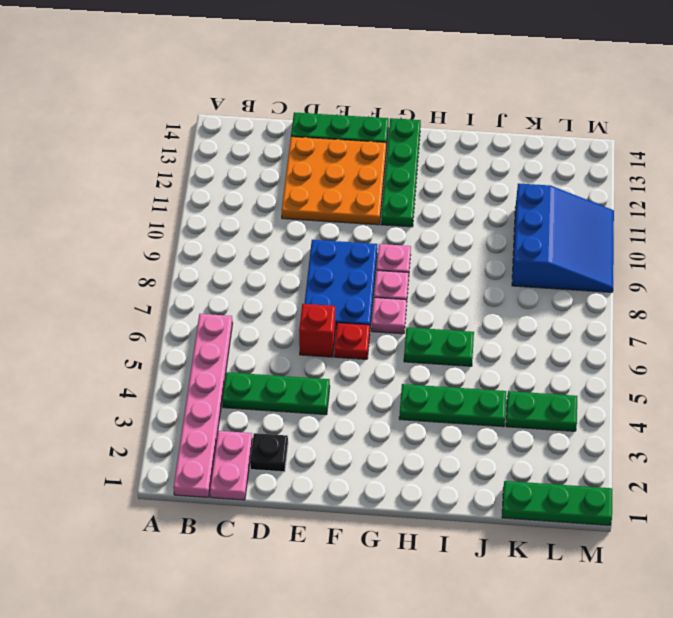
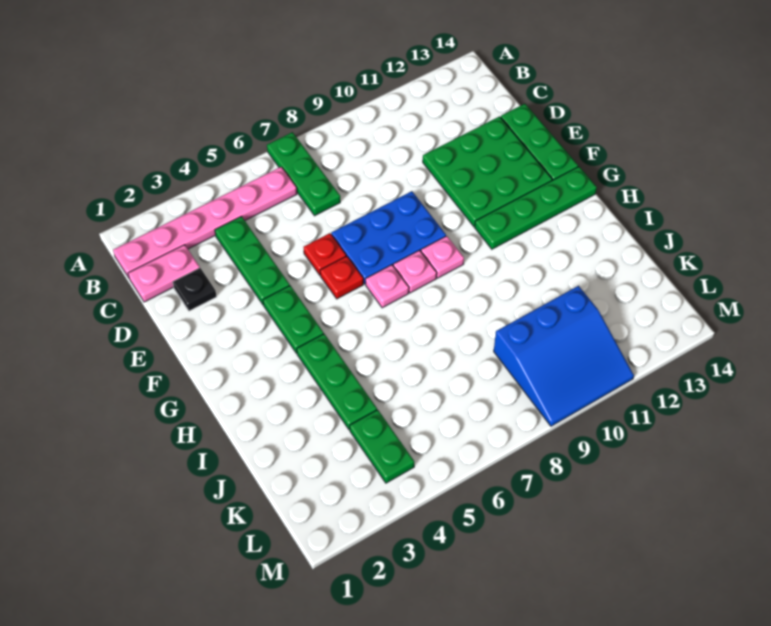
orange plate D11:F13 level 1 -> green plate D11:F13 level 1
red brick E6 level 1 -> red plate E6 level 1
green plate H6:I6 level 1 -> green plate F4:G4 level 1
green plate K1:M1 level 1 -> green plate A7:C7 level 1

